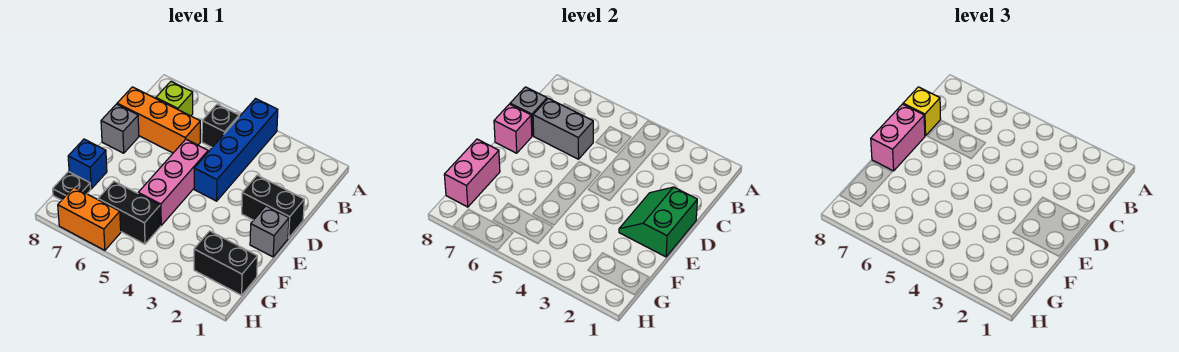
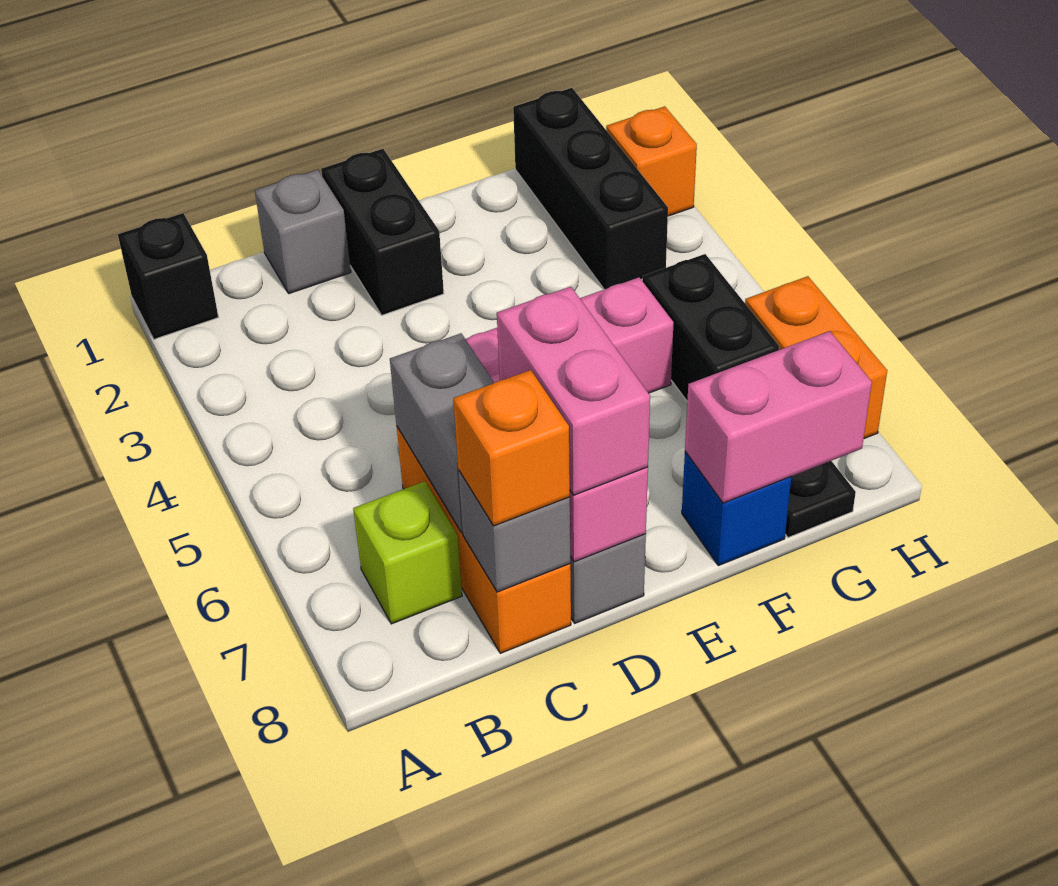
blue brick A4:D4 level 1 -> none
black brick B5 level 1 -> black brick A1 level 1
yellow brick C8 level 3 -> orange brick C8 level 3
green slope D1:E2 level 2 top 1 -> none
pink brick D8:E8 level 3 -> pink brick D7:D8 level 3
grey brick E1 level 1 -> grey brick C1 level 1
black brick G1:G2 level 1 -> black brick G1:G3 level 1
none -> orange brick H2 level 1

